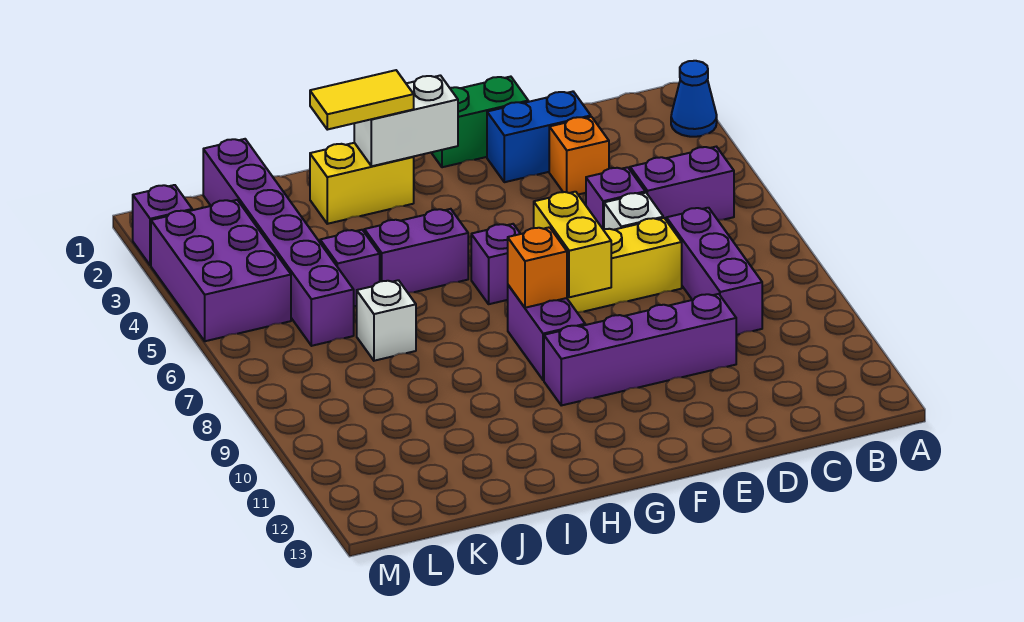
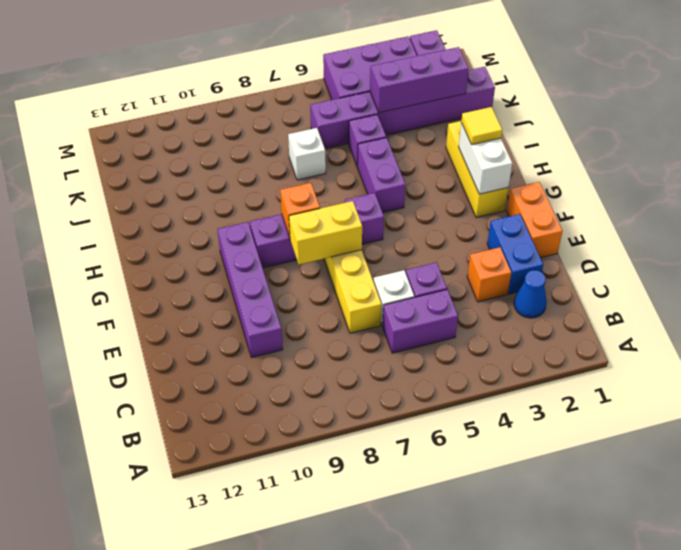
blue cone A2 level 1 -> blue cone C2 level 1
purple brick B5:C5 level 1 -> purple brick C5:C6 level 1
purple brick C7:C9 level 1 -> purple brick K2:K4 level 2
green brick E1:F1 level 1 -> orange brick E1:F1 level 1
yellow brick H2:I2 level 1 -> yellow brick G2:I2 level 1
yellow tile H2:I2 level 3 -> yellow tile H2 level 3

